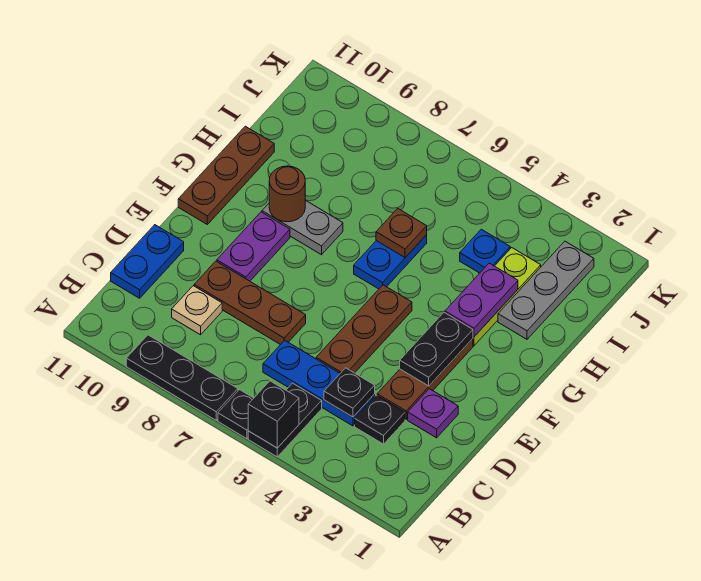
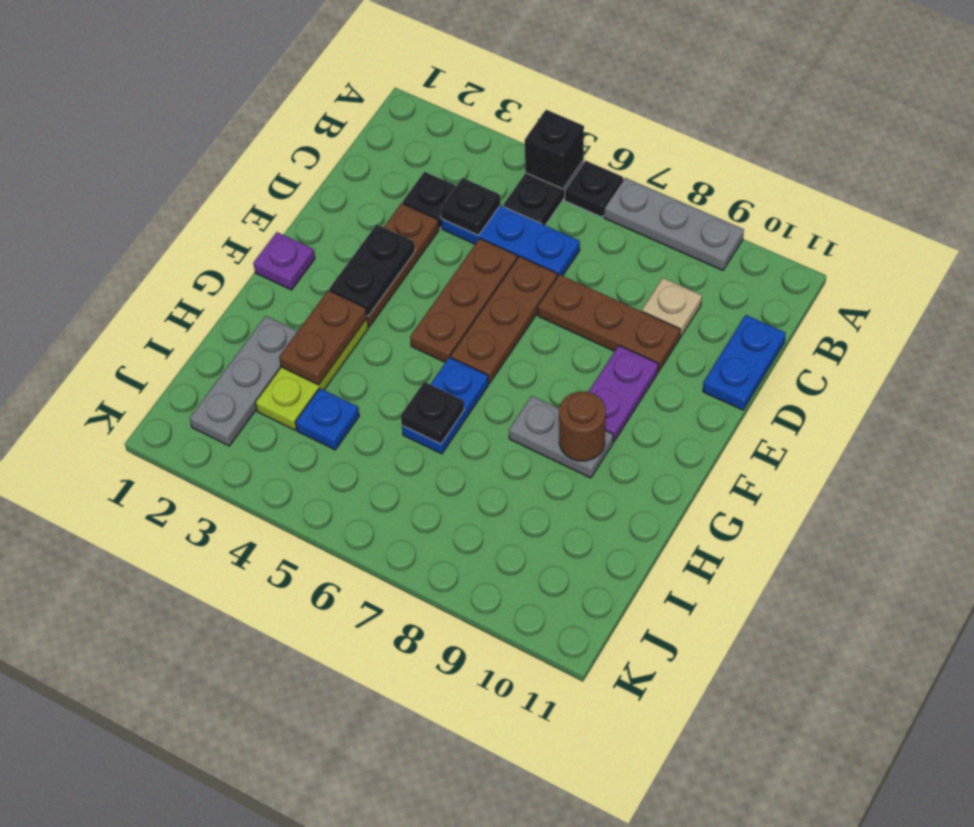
black plate A7:A9 level 1 -> grey plate A7:A9 level 1
purple plate D2 level 1 -> purple plate F1 level 1
brown plate F11:H11 level 1 -> brown plate D6:F6 level 1
purple plate G3:H3 level 2 -> brown plate G3:H3 level 2
brown plate H6 level 2 -> black plate H6 level 2

